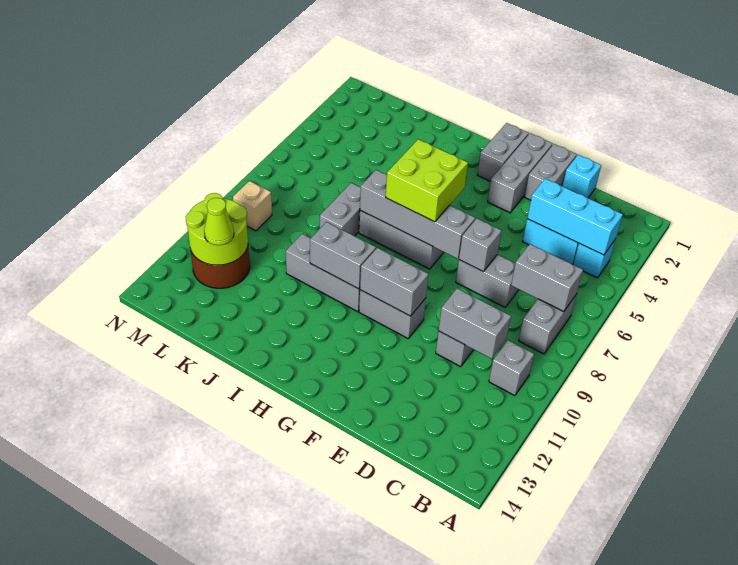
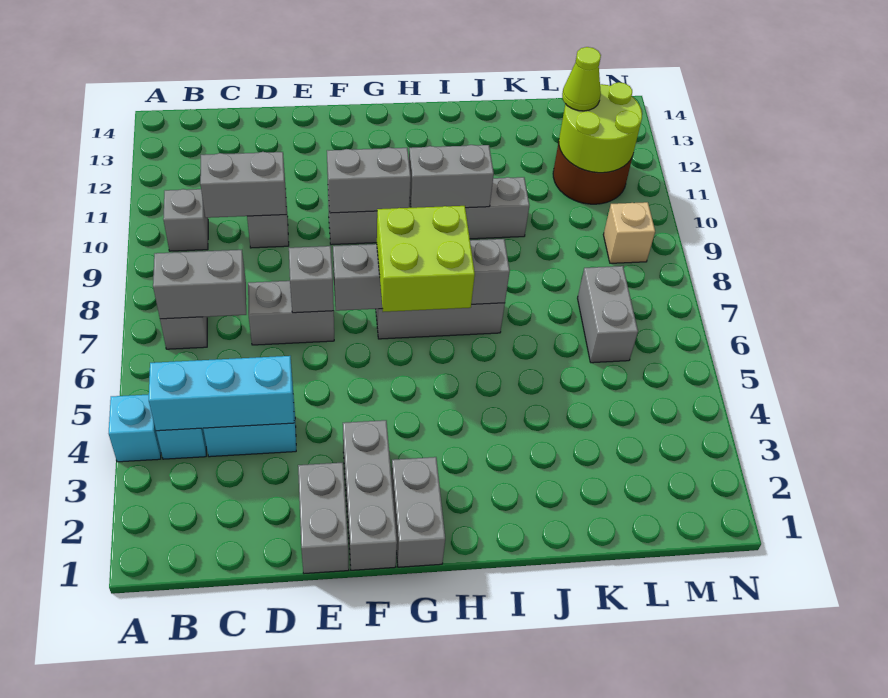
cyan brick D1 level 1 -> cyan brick A4 level 1
grey brick J7:J8 level 1 -> grey brick L6:L7 level 1

